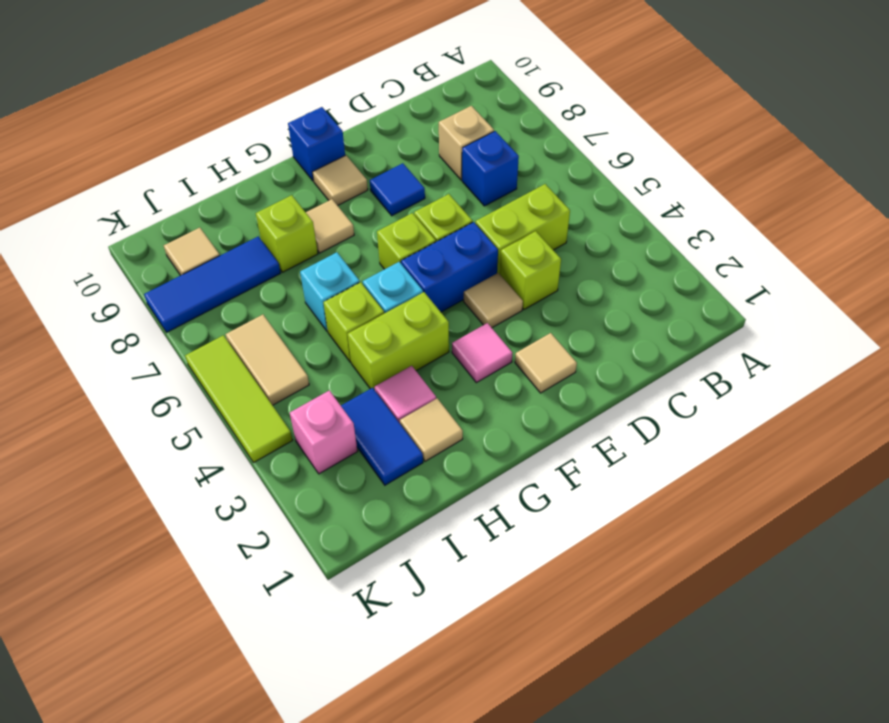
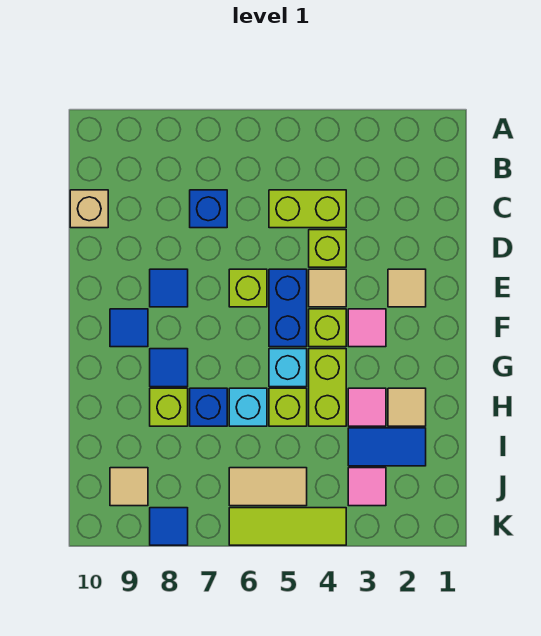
lime brick C5:D5 level 1 -> lime brick C4:C5 level 1
tan brick C8 level 1 -> tan brick C10 level 1
lime brick F6 level 1 -> lime brick F4 level 1
tan tile F9 level 1 -> blue tile F9 level 1
blue brick F10 level 1 -> blue brick H7 level 1
tan tile G8 level 1 -> blue tile G8 level 1
blue tile I8:K8 level 1 -> blue tile K8 level 1
pink brick J3 level 1 -> pink tile J3 level 1

